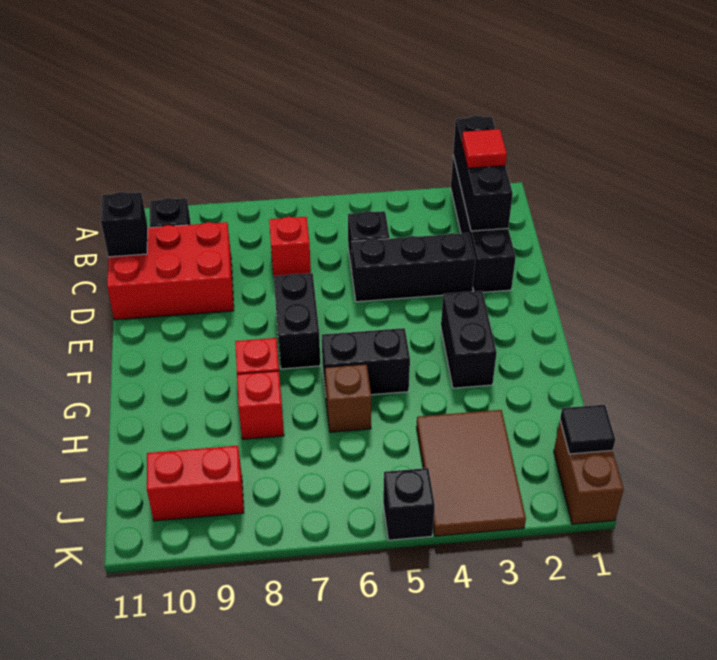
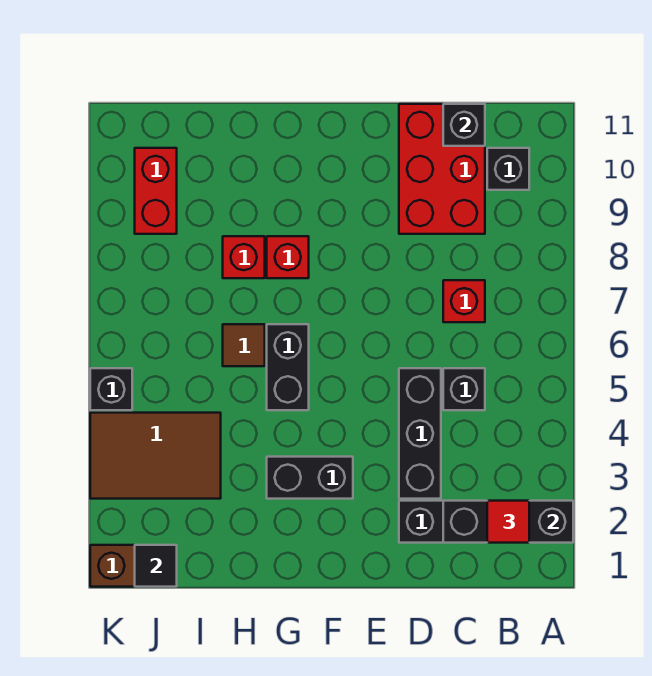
black brick E7:F7 level 1 -> none
brown brick H6 level 1 -> brown tile H6 level 1

